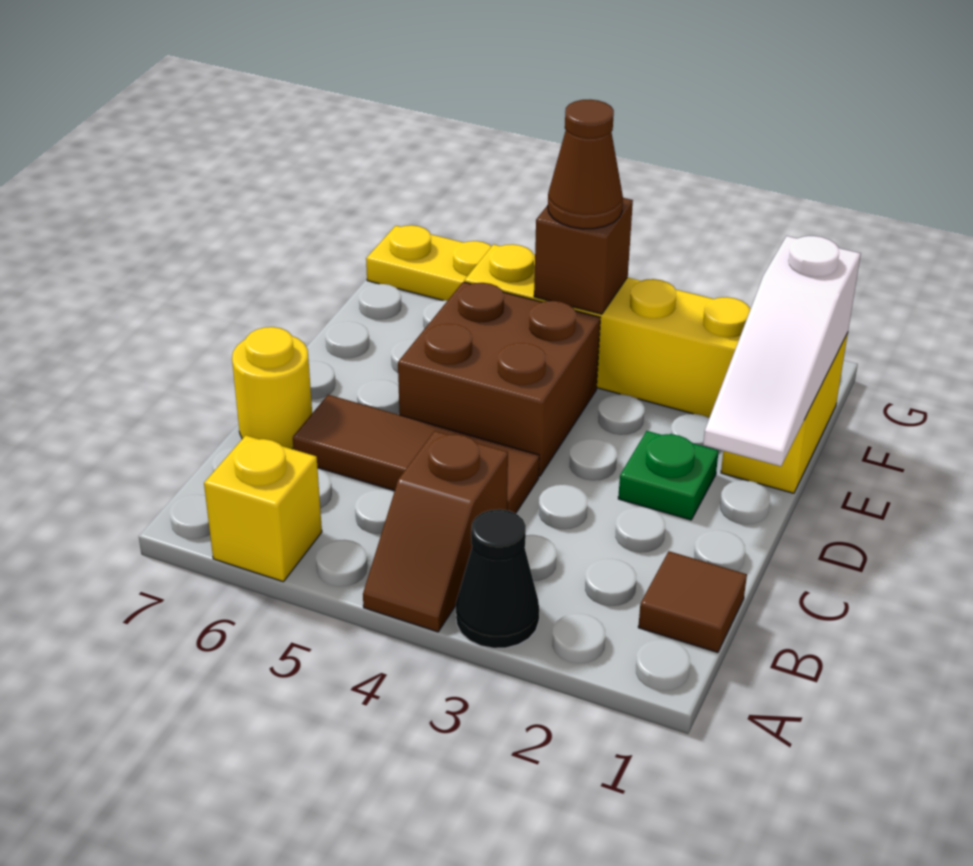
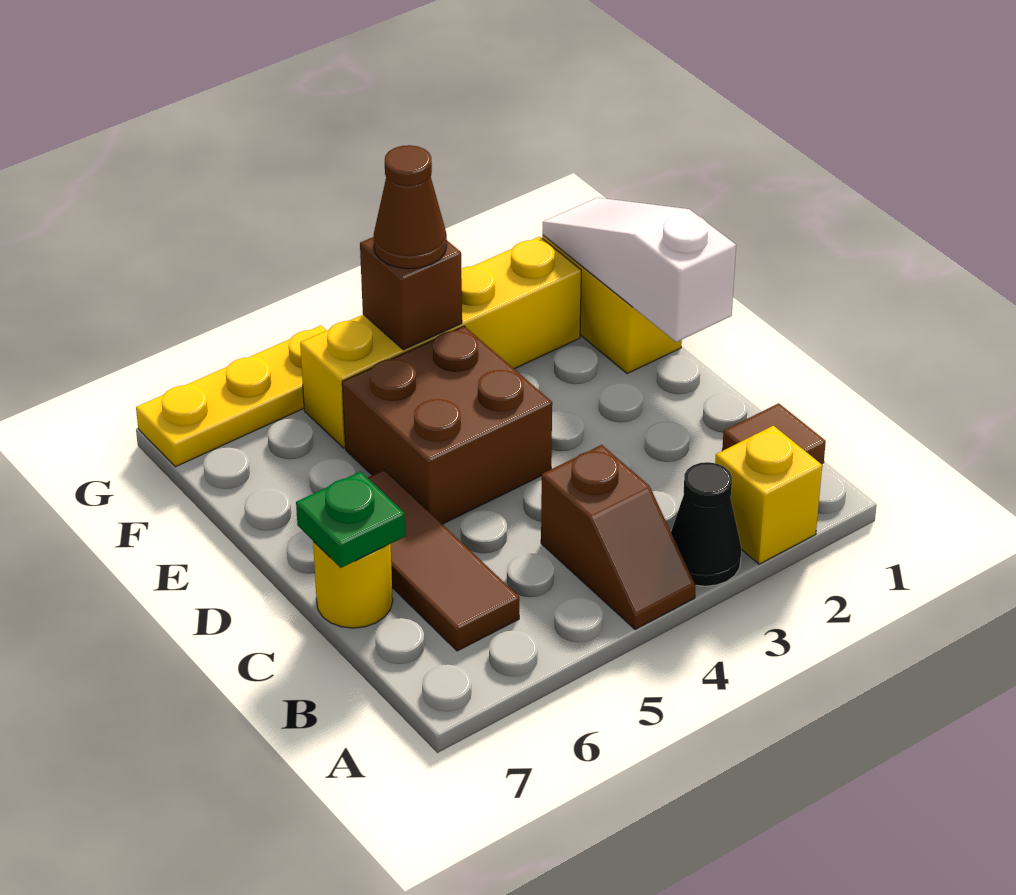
yellow brick A6 level 1 -> yellow brick A2 level 1
brown tile C4:C6 level 1 -> brown tile B6:D6 level 1
white slope D1:F1 level 2 top F -> white slope D1:F1 level 2 top D
green plate D2 level 1 -> green plate C7 level 2

